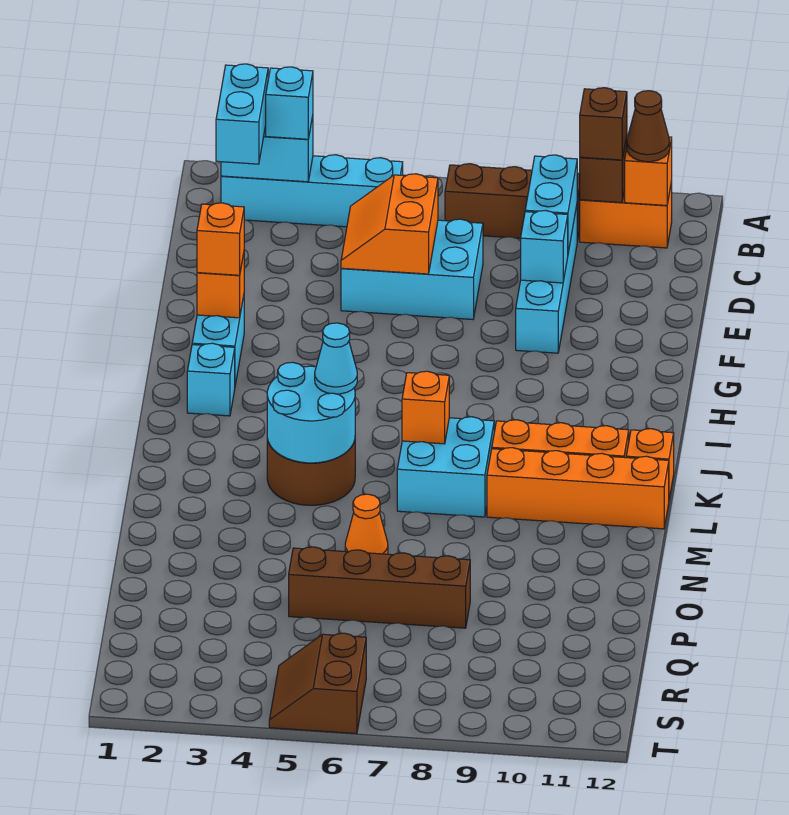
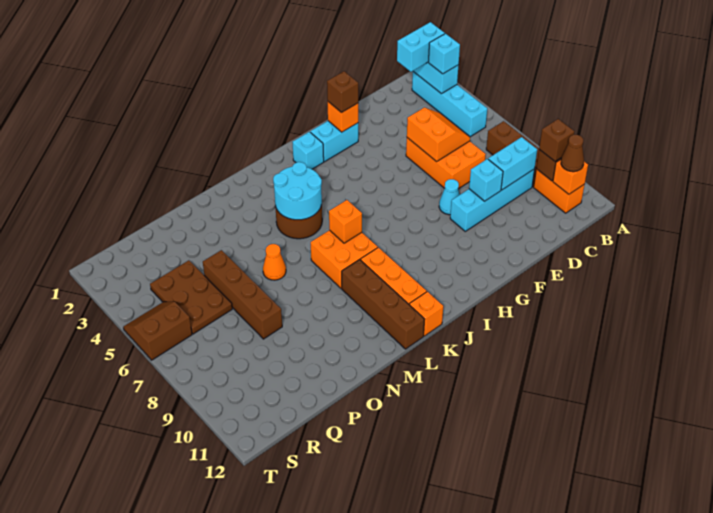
cyan brick D5:E7 level 1 -> orange brick D5:E7 level 1
orange slope D5:E6 level 2 top 6 -> orange slope D5:E6 level 2 top E
orange brick G2 level 3 -> brown brick G2 level 3
cyan cone K5 level 3 -> cyan cone F8 level 1
cyan brick K7:L8 level 1 -> orange brick K7:L8 level 1
orange brick L9:L12 level 1 -> brown brick L9:L12 level 1
none -> brown plate Q4:R6 level 1

